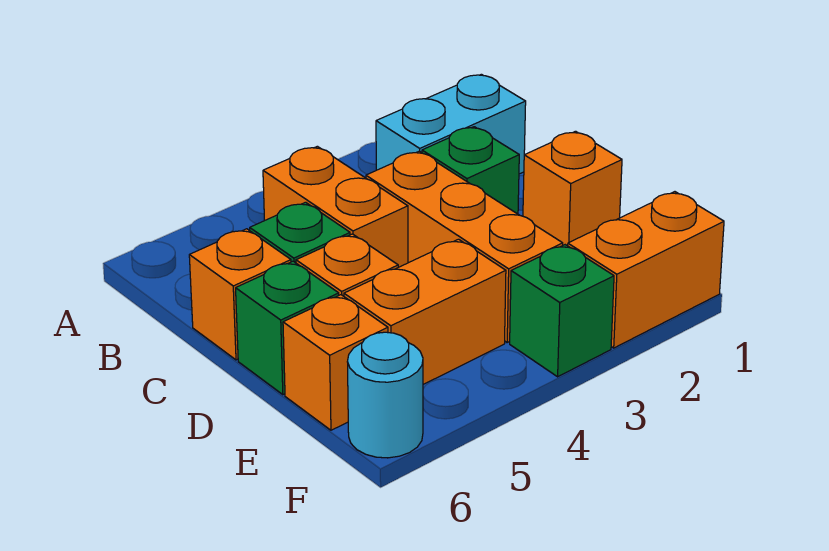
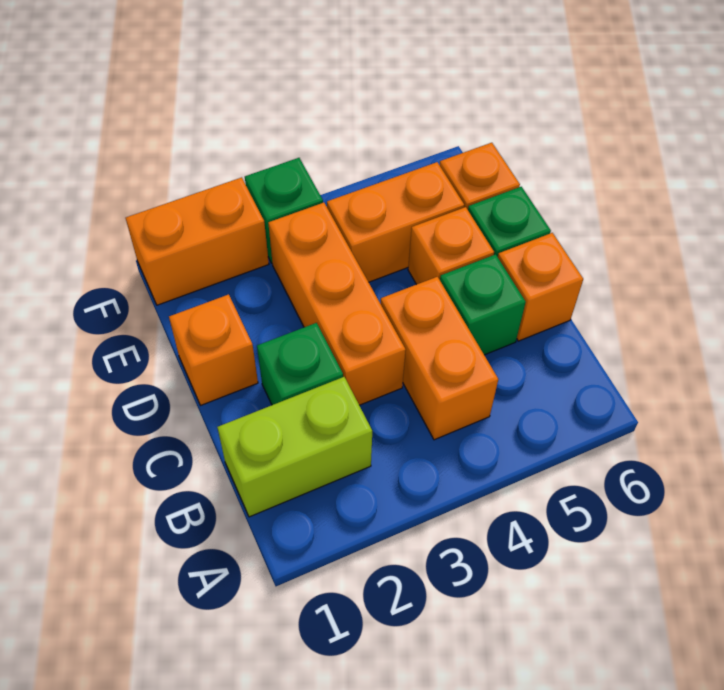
cyan brick B1:B2 level 1 -> lime brick B1:B2 level 1
cyan round brick F6 level 1 -> none

